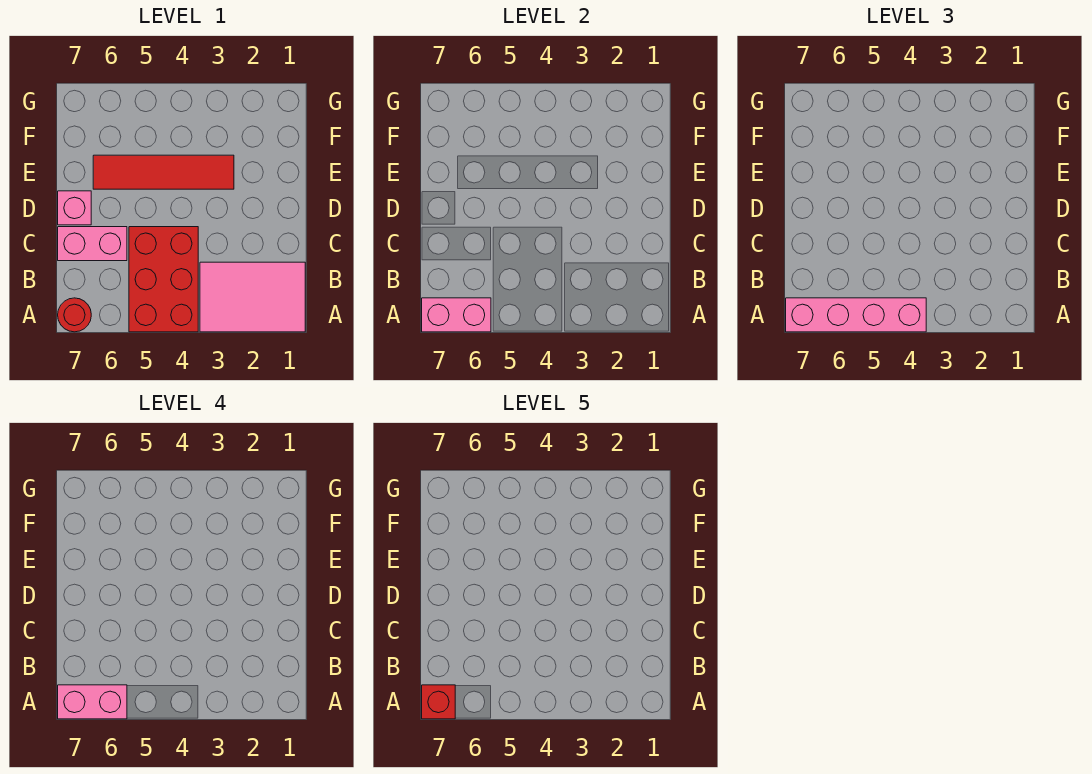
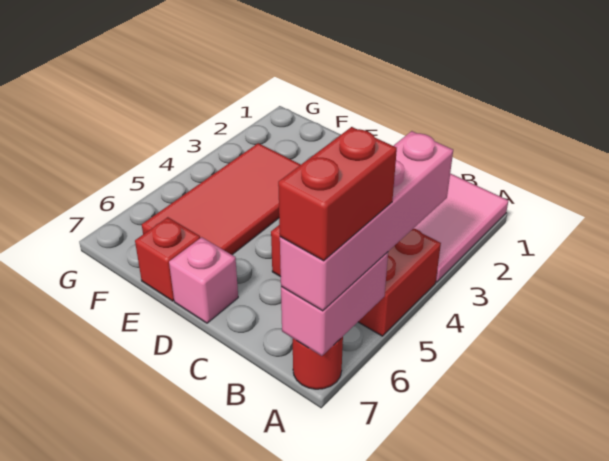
pink brick A6:A7 level 4 -> red brick A6:A7 level 4
red brick A7 level 5 -> red brick E7 level 1
pink brick C6:C7 level 1 -> none
red tile E3:E6 level 1 -> red tile E3:F6 level 1

